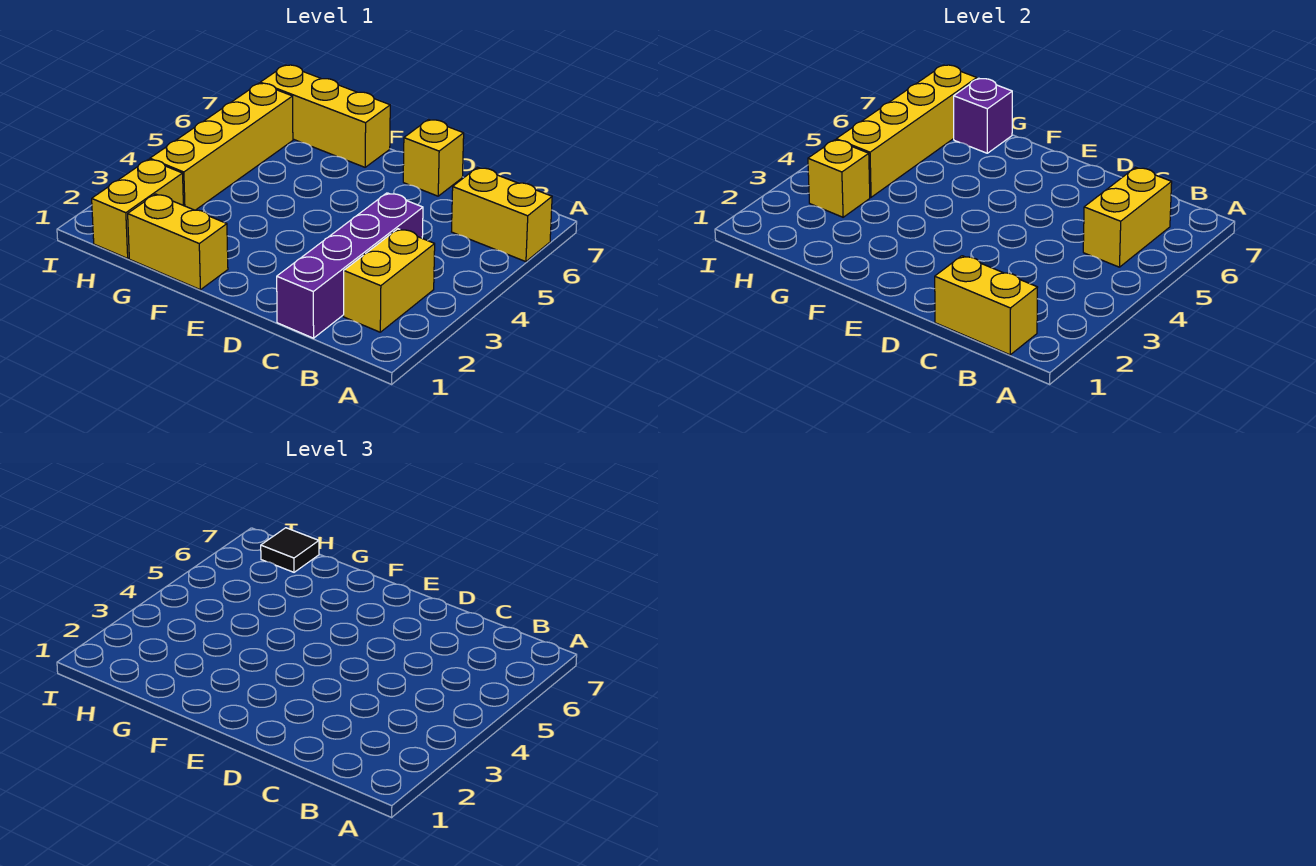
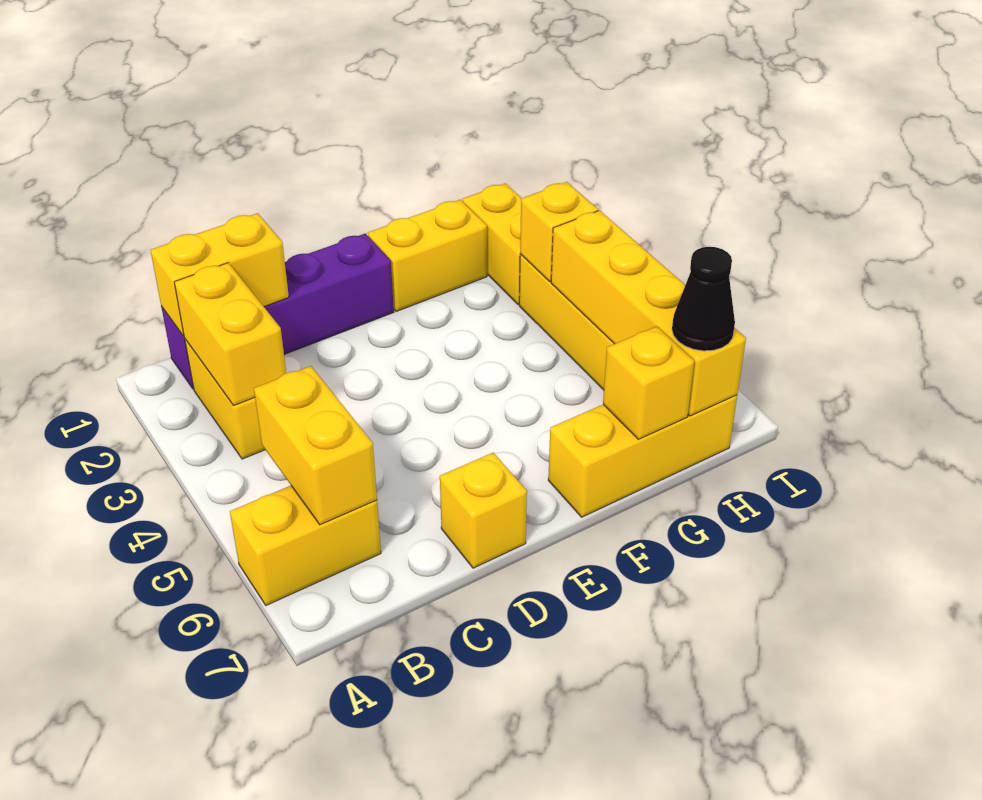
none -> yellow brick B2:B3 level 2
purple brick C1:C4 level 1 -> purple brick B1:E1 level 1
purple brick G7 level 2 -> yellow brick G7 level 2
black tile H7 level 3 -> black cone H7 level 3

